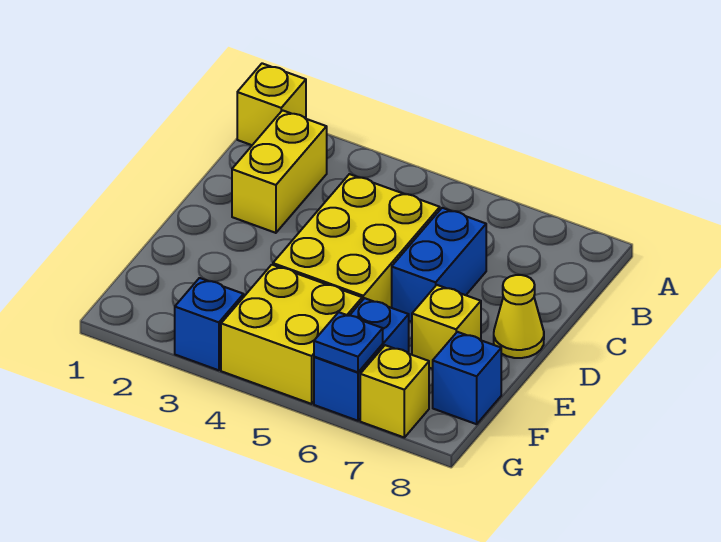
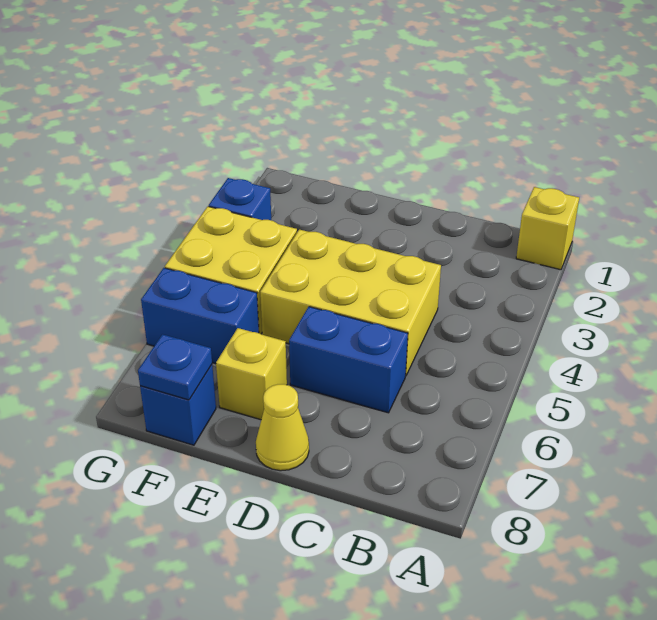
yellow brick B2:C2 level 1 -> none
blue plate G6 level 2 -> blue plate F8 level 2
yellow brick G7 level 1 -> none

